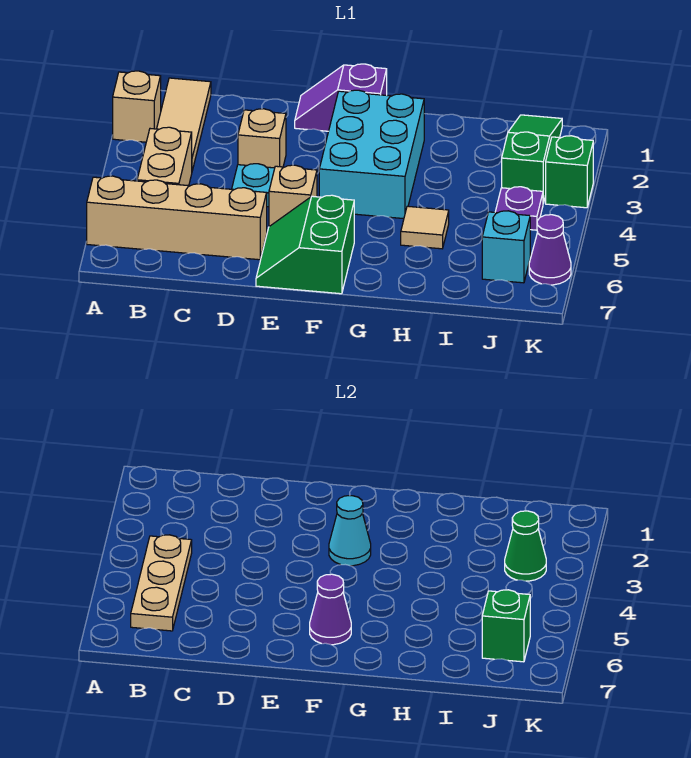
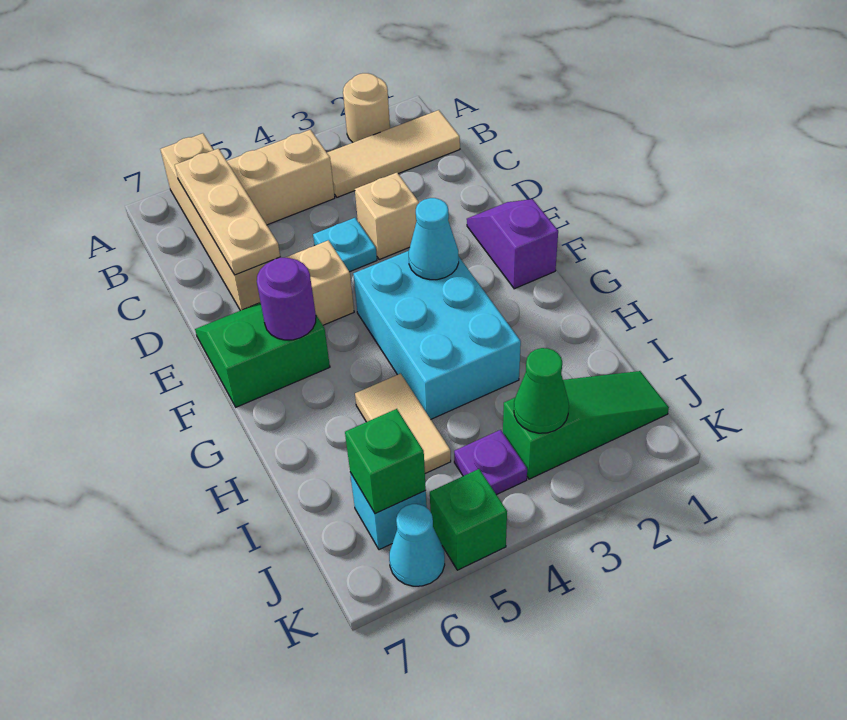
tan brick A2 level 1 -> tan round brick A2 level 1
tan plate B4:B6 level 2 -> tan plate B6:D6 level 2
cyan brick F2:G4 level 1 -> cyan brick F3:H4 level 1
purple cone F6 level 2 -> purple round brick F6 level 2
tan tile H5 level 1 -> tan tile H5:I5 level 1
green brick K3 level 1 -> green brick K5 level 1
purple cone K6 level 1 -> cyan cone K6 level 1

